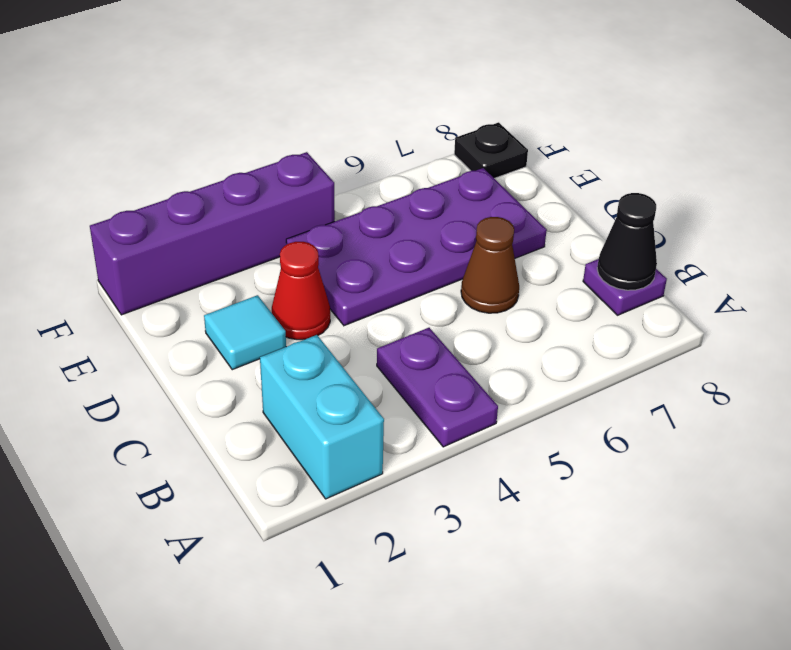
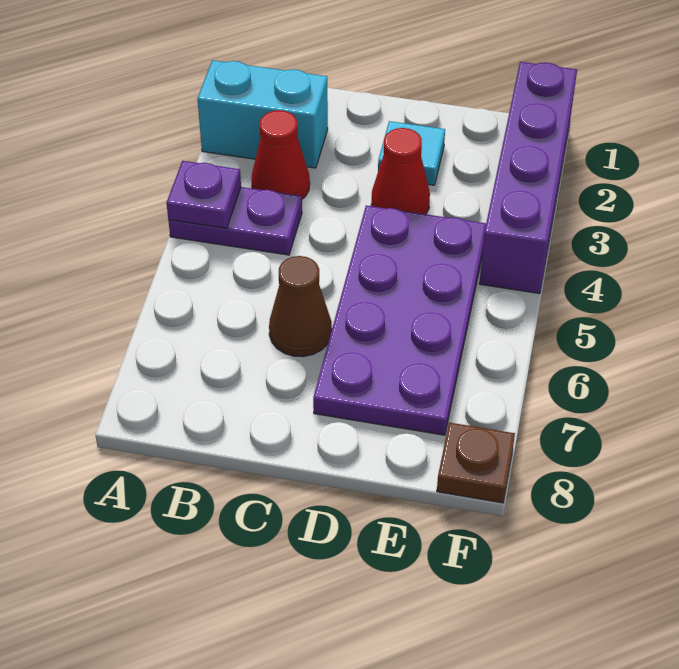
none -> red cone B3 level 1
purple plate B8 level 1 -> purple plate A4 level 2
black cone B8 level 2 -> none
black plate F8 level 1 -> brown plate F8 level 1

